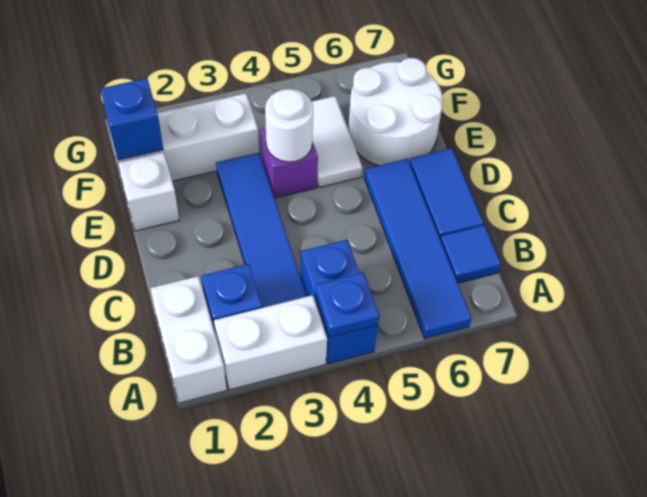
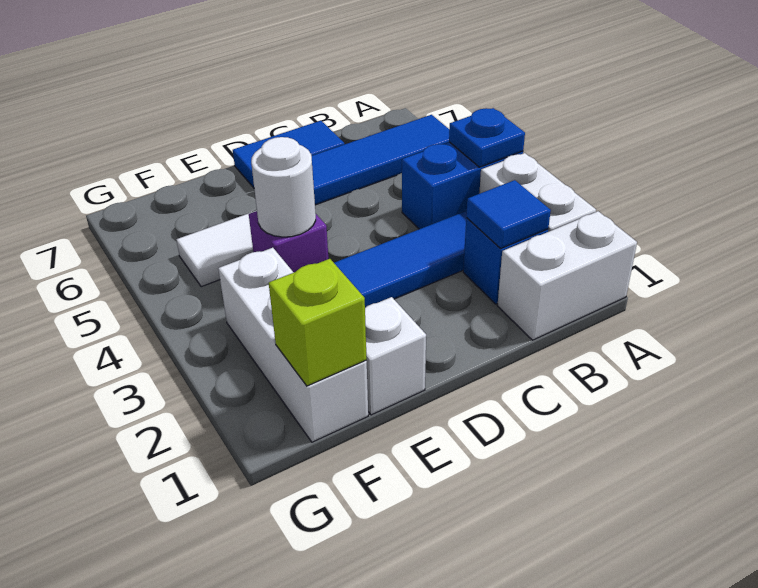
blue tile B7 level 1 -> blue tile B2 level 2
white round brick E6:F7 level 1 -> none
blue brick F1 level 2 -> lime brick F1 level 2

